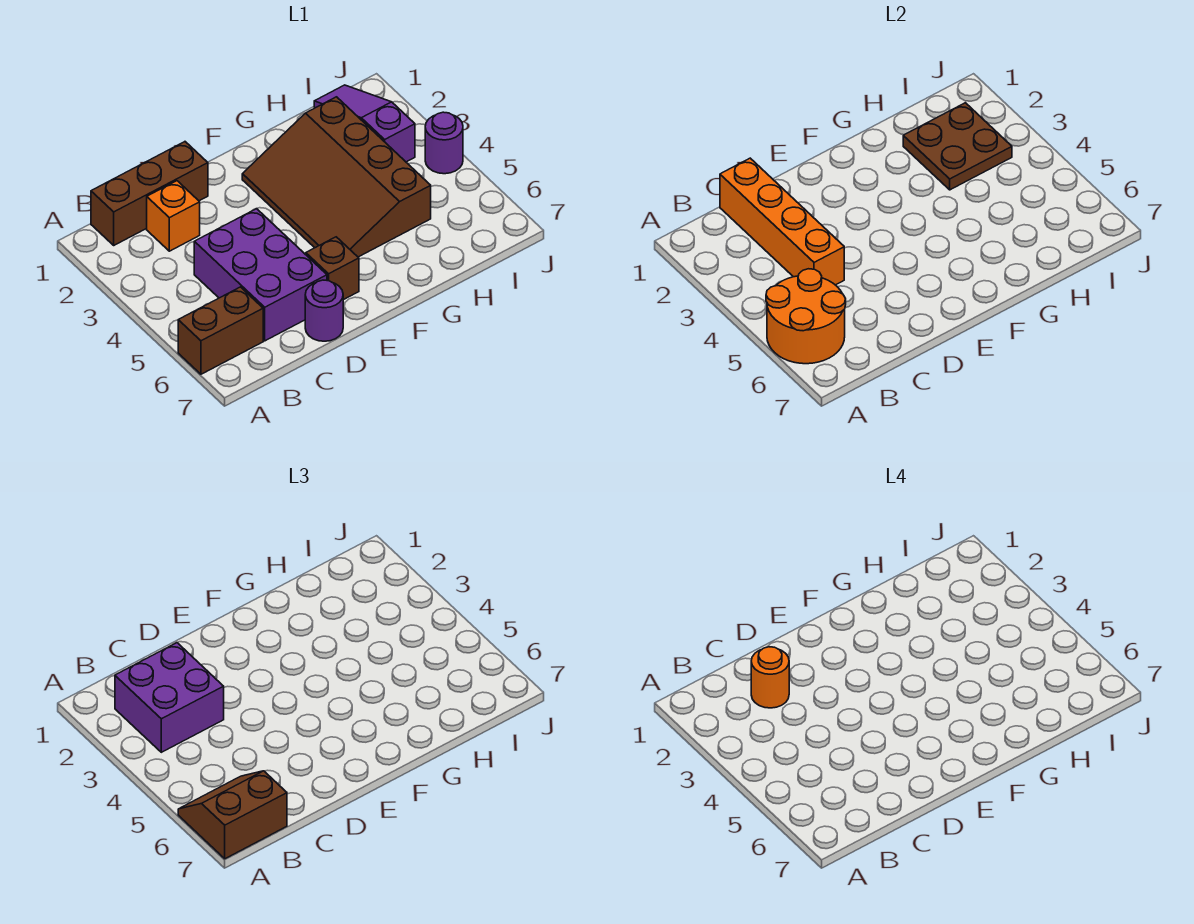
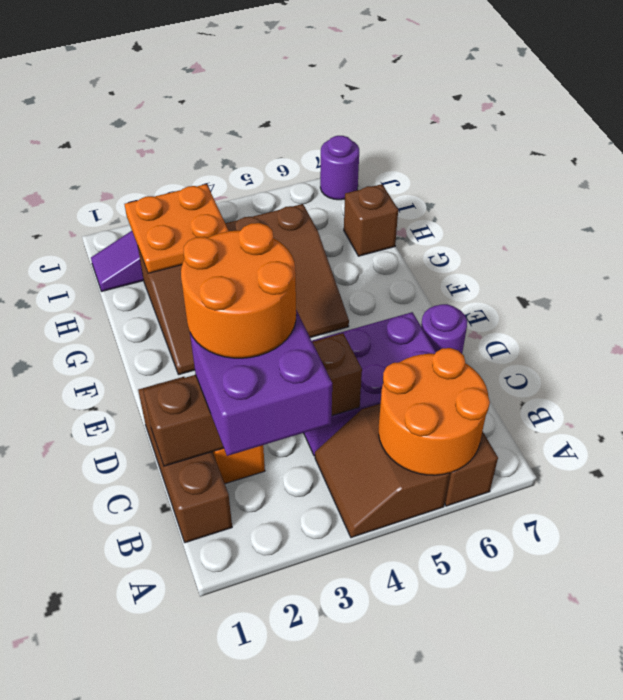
brown slope A6:B7 level 3 top 7 -> brown slope A4:B5 level 1 top 5
orange brick C1:C4 level 2 -> brown brick C1:C4 level 2
orange round brick C2 level 4 -> orange round brick C2:D3 level 4
brown brick E6 level 1 -> brown brick H7 level 1
brown plate H2:I3 level 2 -> orange plate H2:I3 level 2
purple round brick J4 level 1 -> purple round brick J7 level 1

